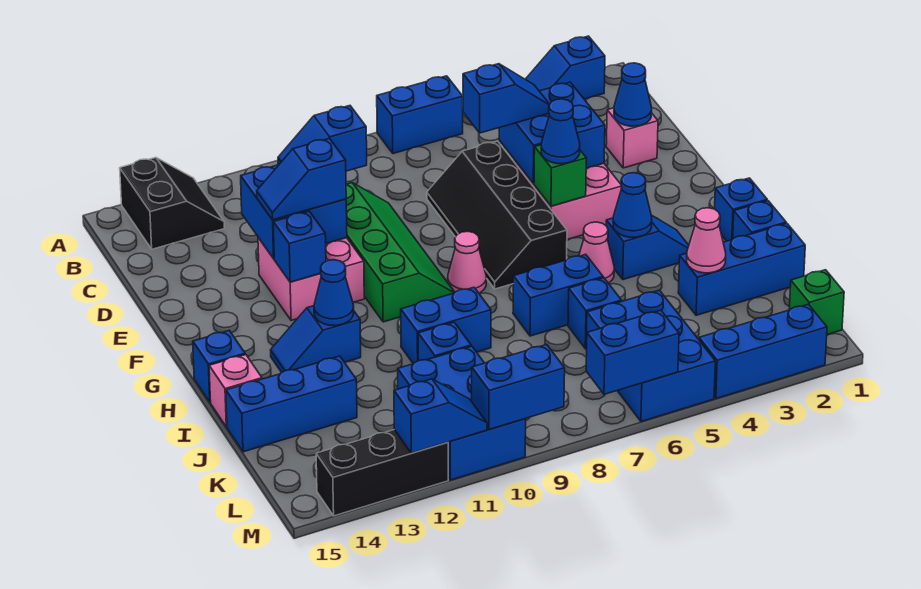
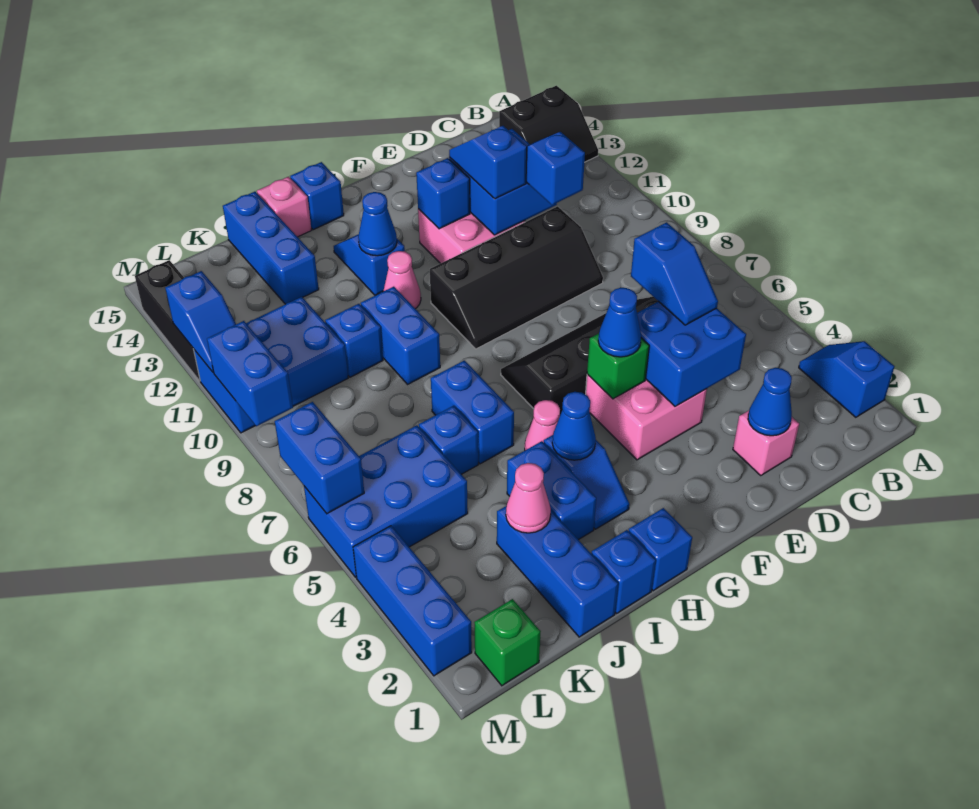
blue brick A6:A7 level 1 -> blue brick I3:I4 level 1
green slope D9:G10 level 1 top 10 -> black slope D9:G10 level 1 top 10
pink cone G8 level 1 -> pink cone H11 level 1

